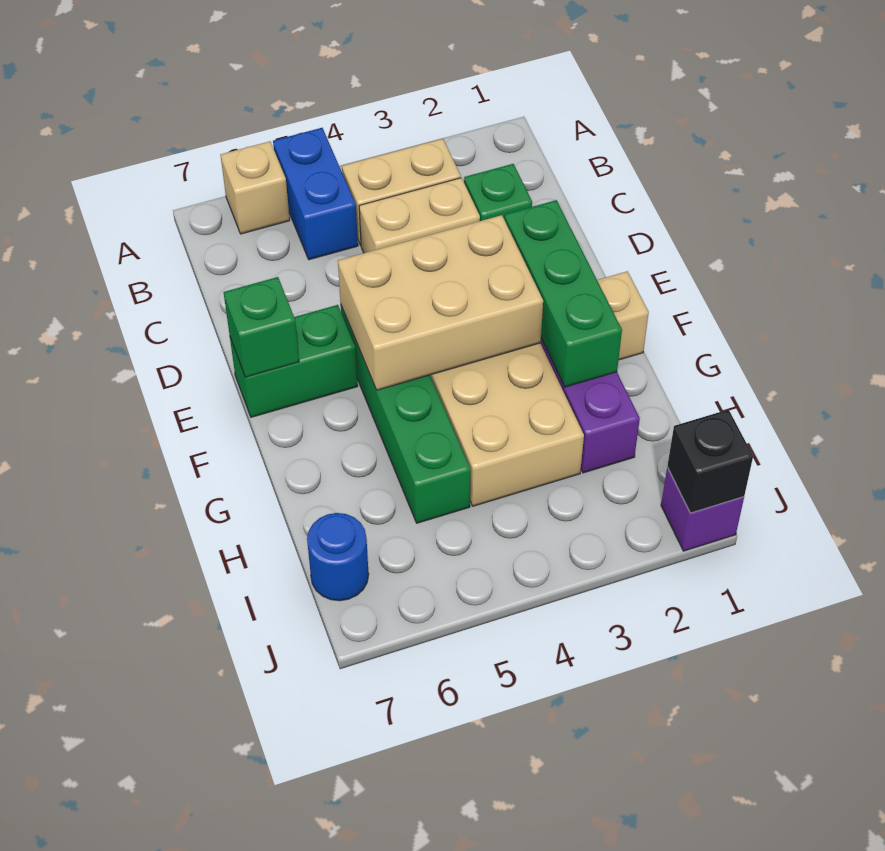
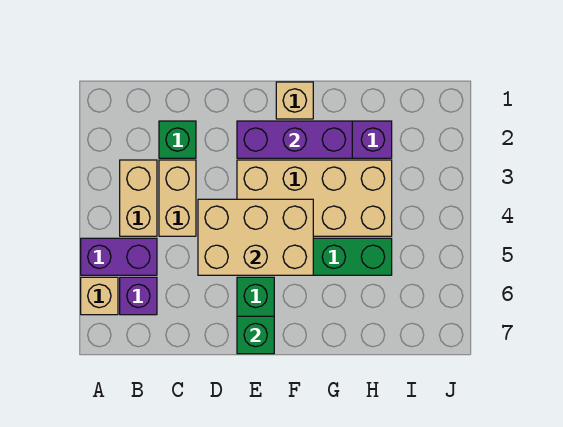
blue brick A5:B5 level 1 -> purple brick A5:B5 level 1
green brick E2:G2 level 2 -> purple brick E2:G2 level 2
tan brick E3:F5 level 2 -> tan brick D4:F5 level 2
blue round brick I7 level 1 -> none
purple brick J1 level 1 -> purple brick B6 level 1
black brick J1 level 2 -> none

